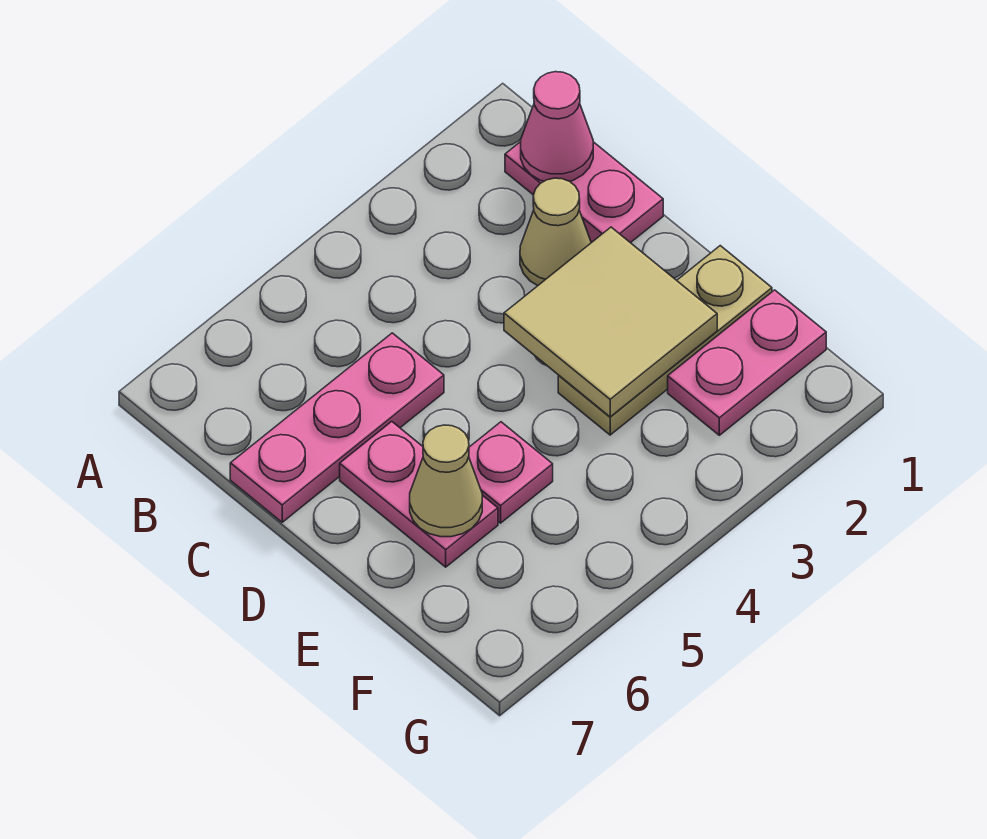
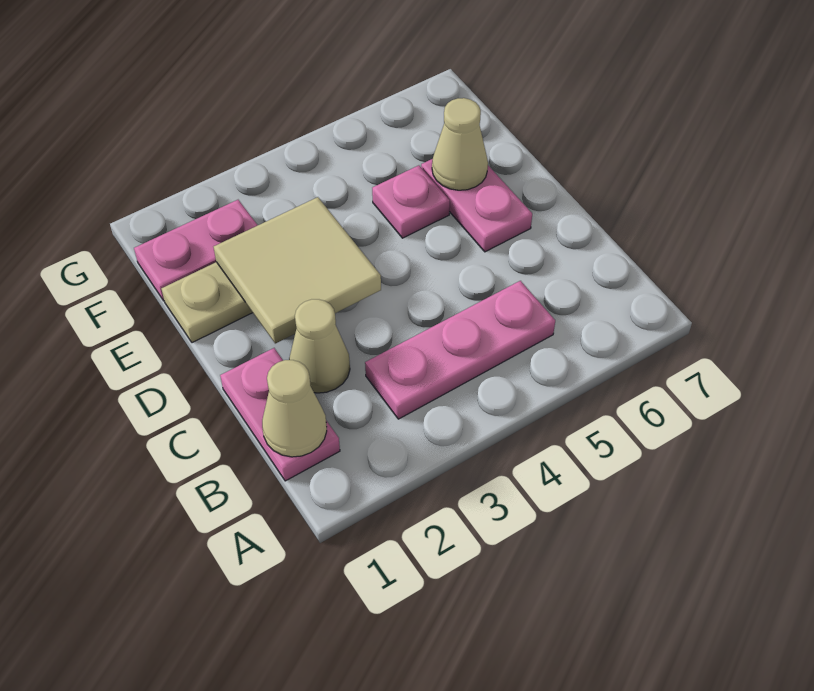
pink cone B1 level 2 -> tan cone B1 level 2
pink plate C5:C7 level 1 -> pink plate B3:B5 level 1

